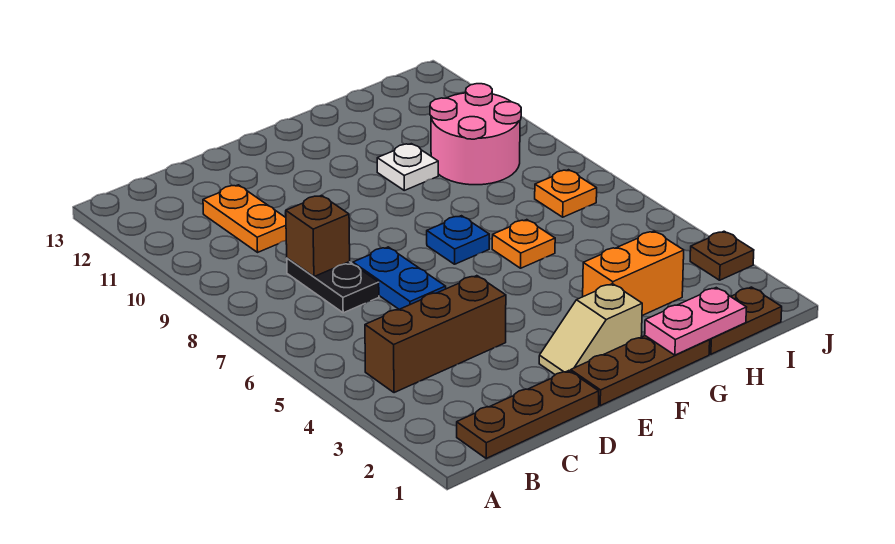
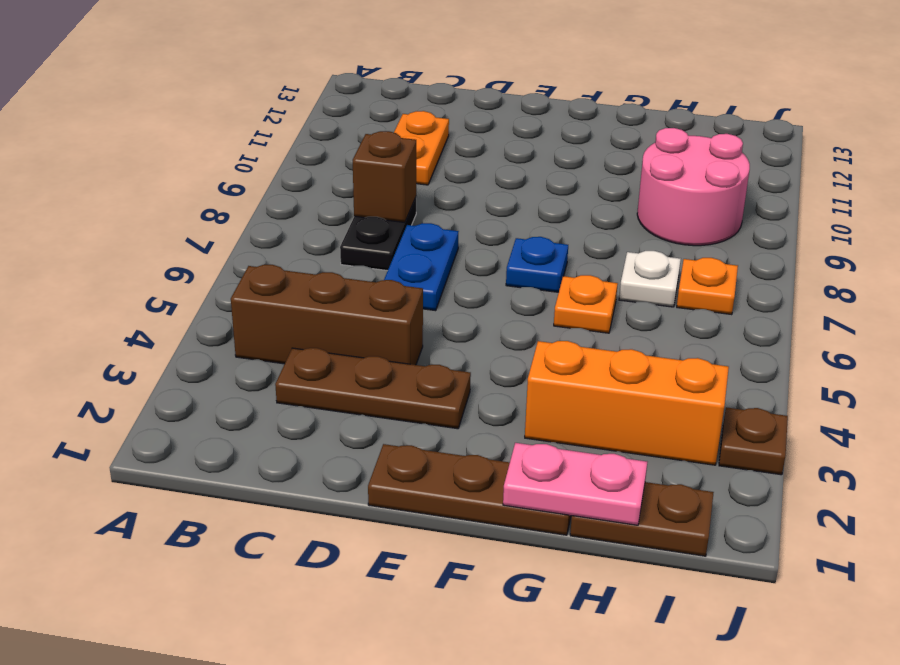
brown plate B1:D1 level 1 -> brown plate C3:E3 level 1
tan slope E2:F2 level 1 top F -> none
orange brick G3:H3 level 1 -> orange brick G3:I3 level 1
white plate G10 level 1 -> white plate H7 level 1

